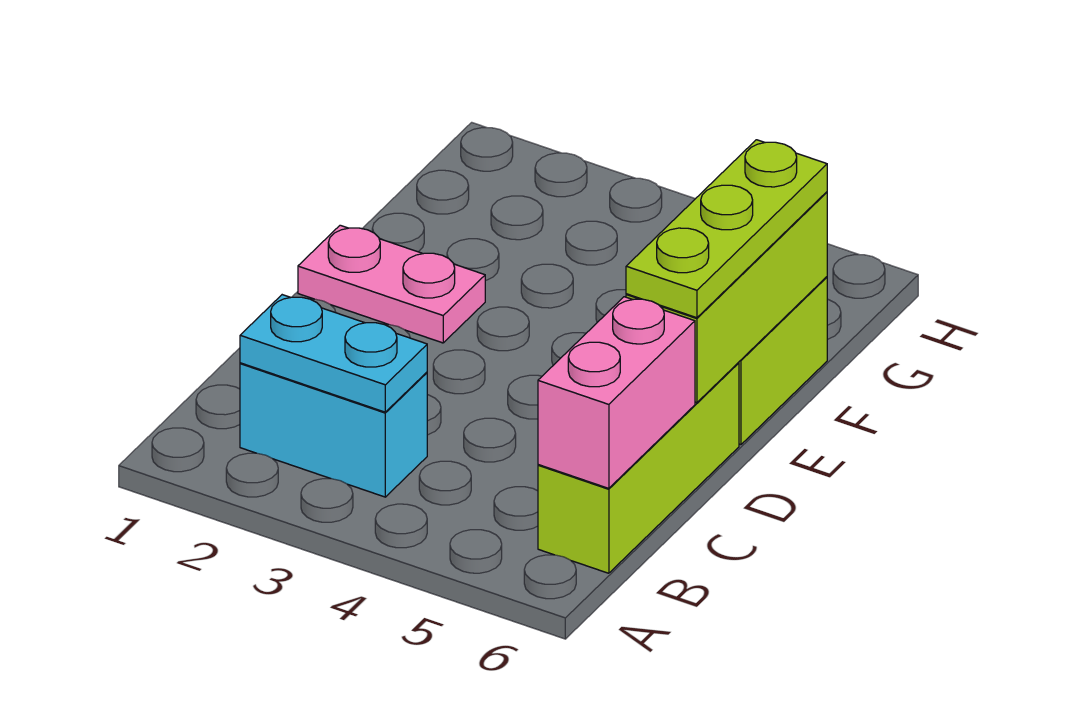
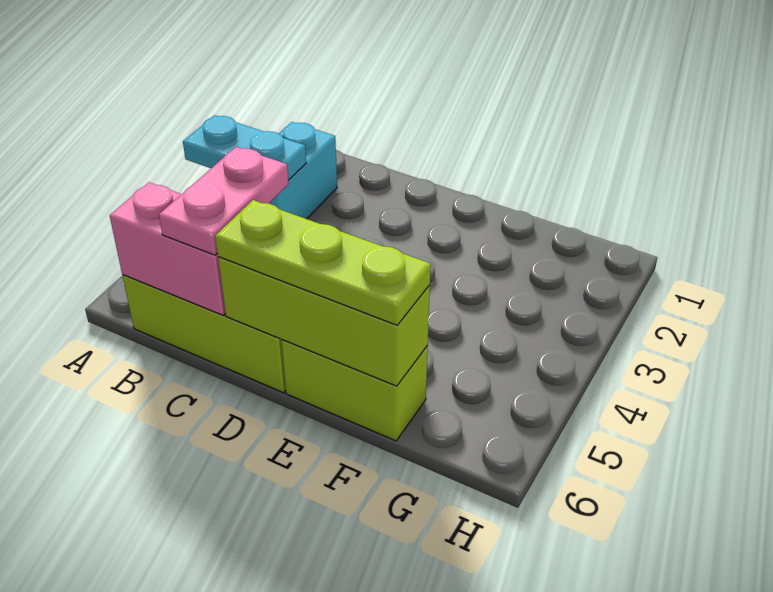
cyan plate B2:B3 level 2 -> cyan plate A3:B3 level 2
pink plate E1:E2 level 1 -> pink plate C5:C6 level 3

